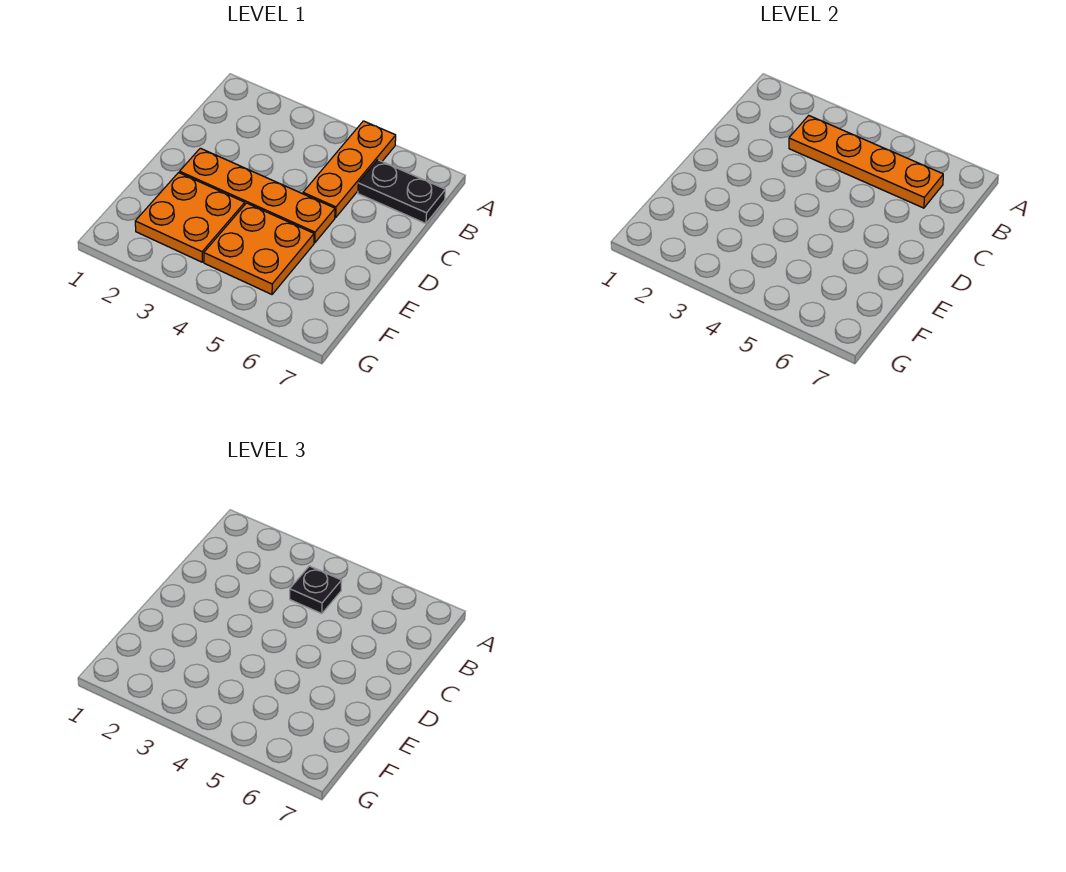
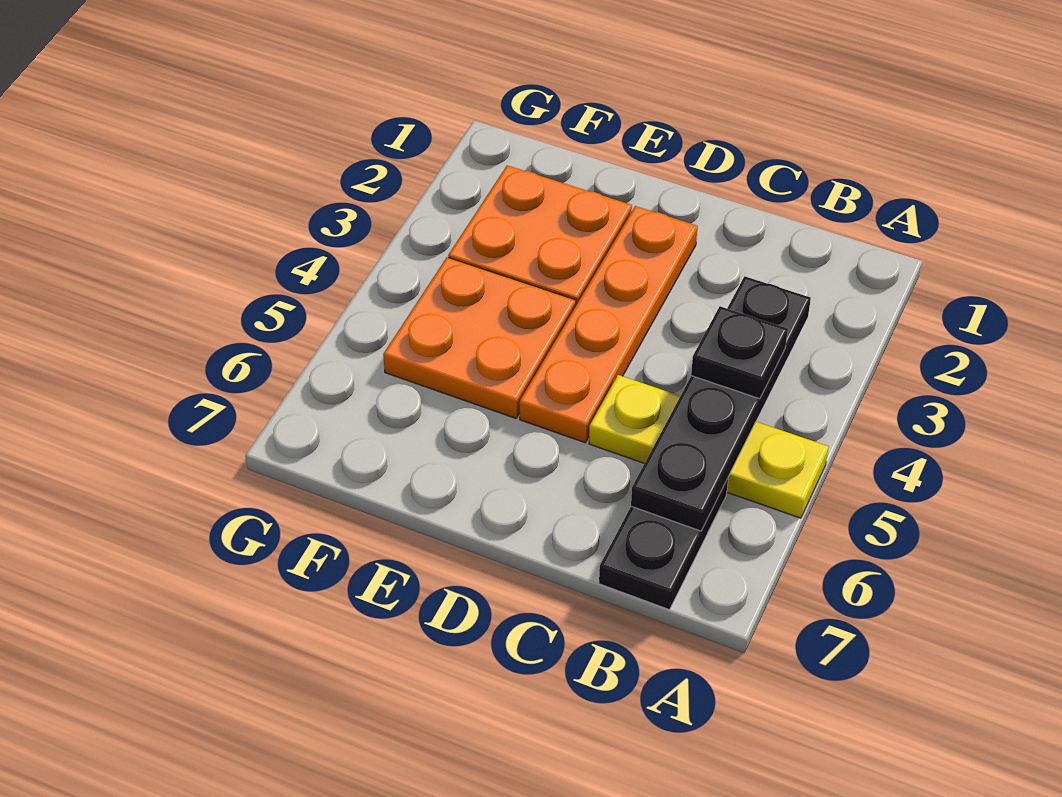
orange plate A5:C5 level 1 -> yellow plate A5:C5 level 1
orange plate B3:B6 level 2 -> black plate B3:B6 level 2

